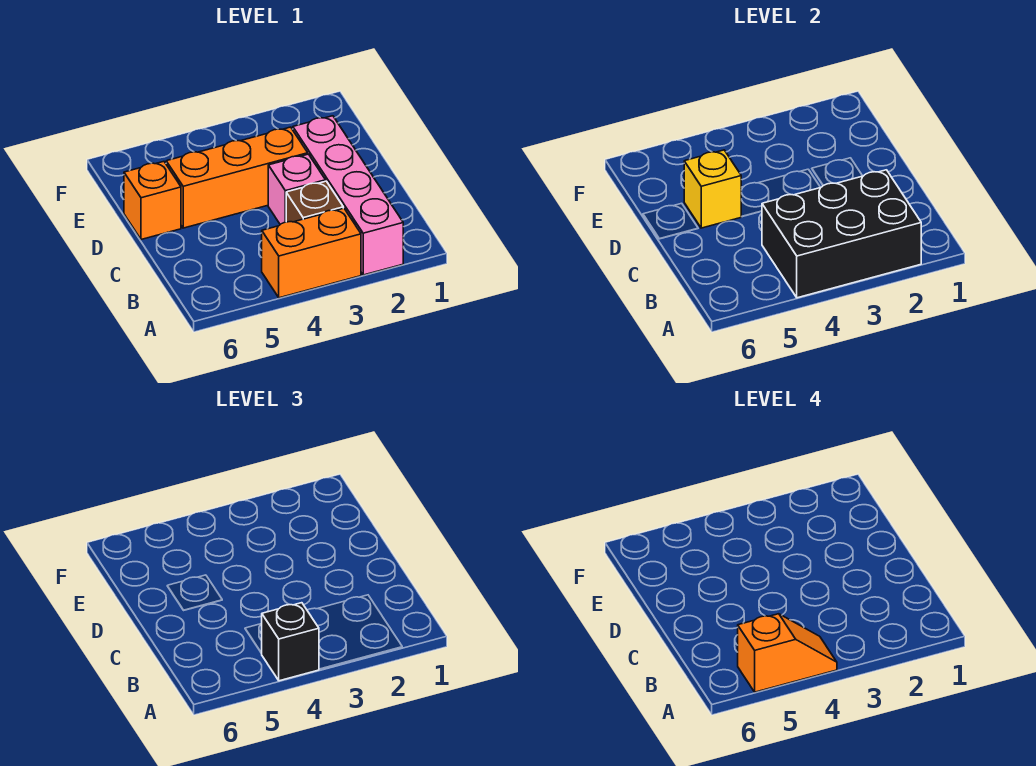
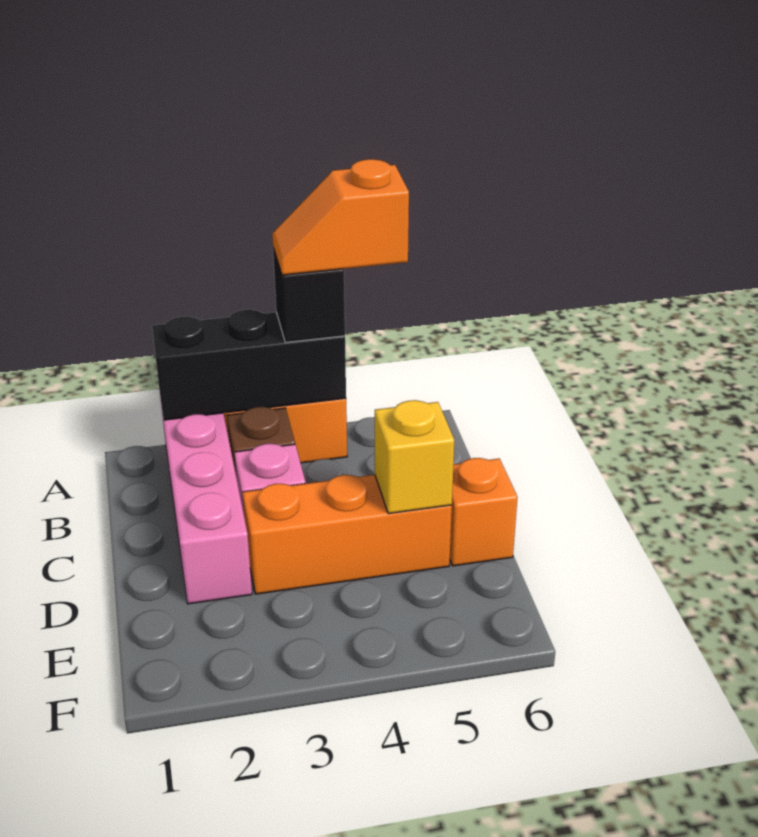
black brick A2:B4 level 2 -> black brick A2:A4 level 2

